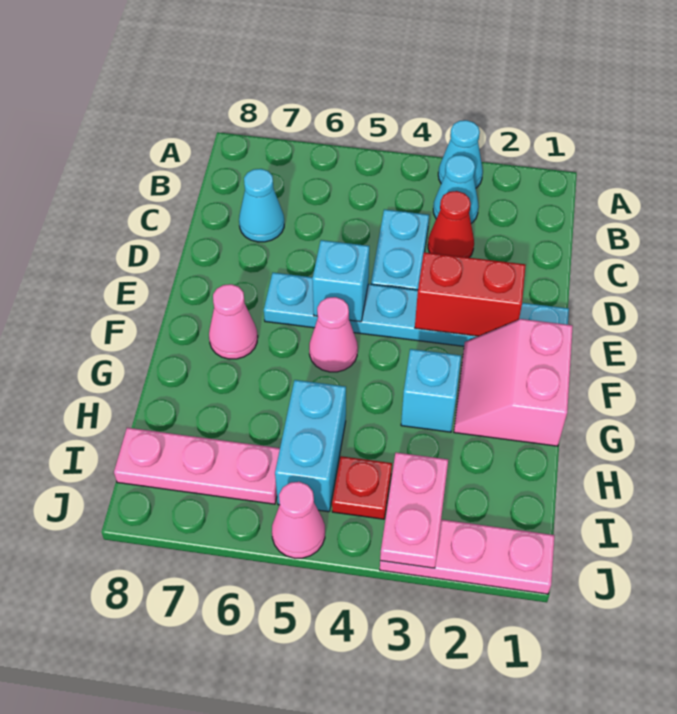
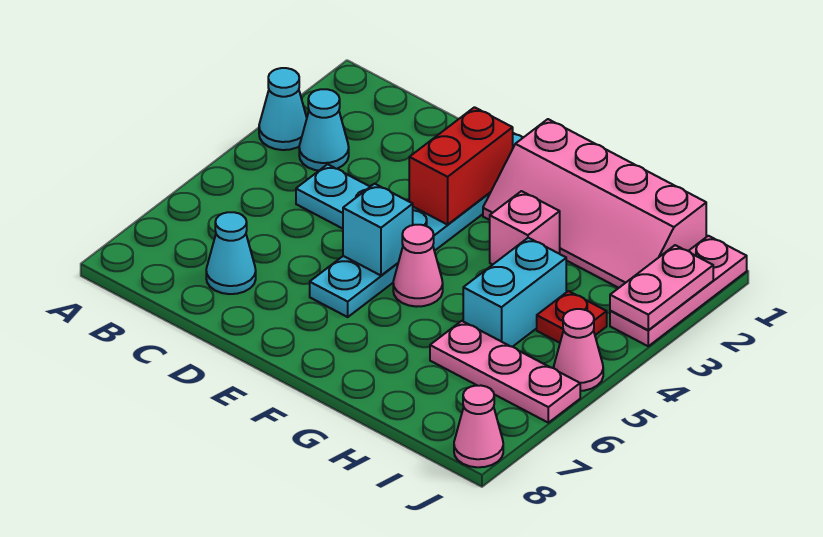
red cone C3 level 1 -> none
pink slope F1:G2 level 1 top 1 -> pink slope F1:I2 level 1 top 1
pink cone F7 level 1 -> pink cone J8 level 1
cyan brick G3 level 1 -> pink brick G3 level 1
cyan brick H5:I5 level 1 -> cyan brick H4:H5 level 1
pink plate I3:J3 level 2 -> pink plate J2:J3 level 2
pink plate I6:I8 level 1 -> pink plate H6:J6 level 1

